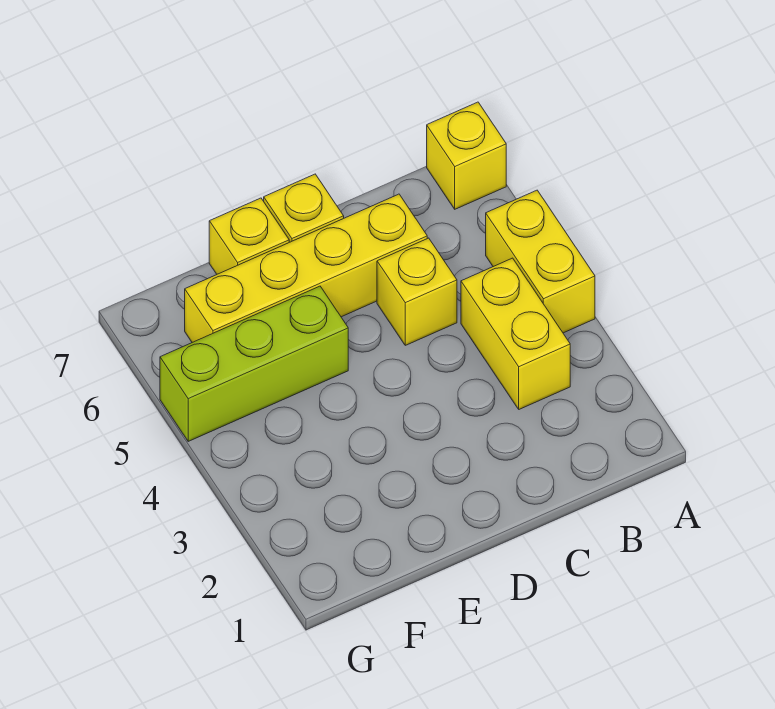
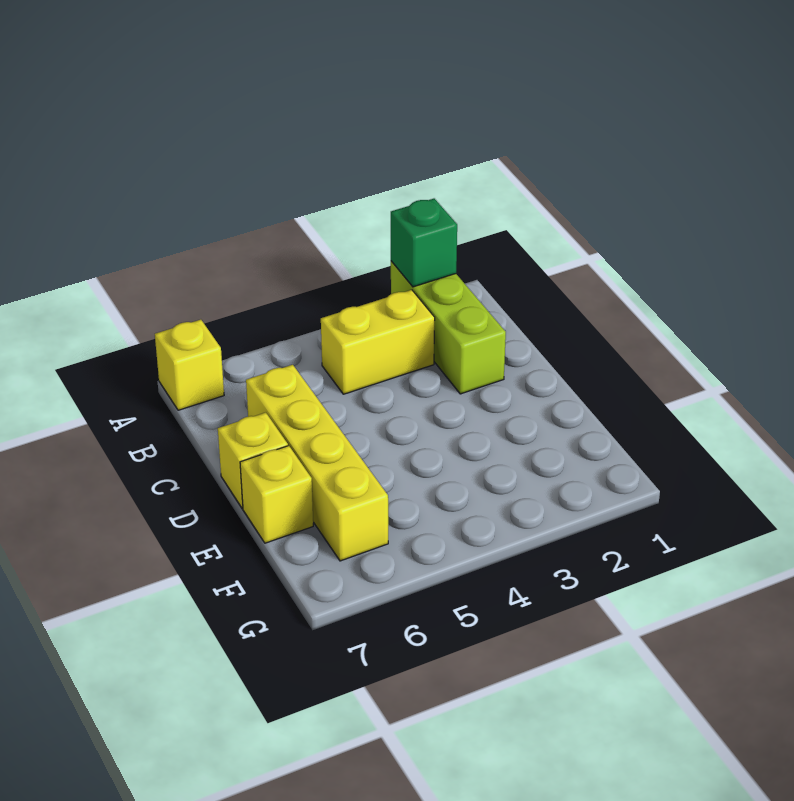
none -> green brick A2 level 2
yellow brick A4:A5 level 1 -> none
yellow brick C5 level 1 -> none
lime brick E5:G5 level 1 -> lime brick A2:C2 level 1

